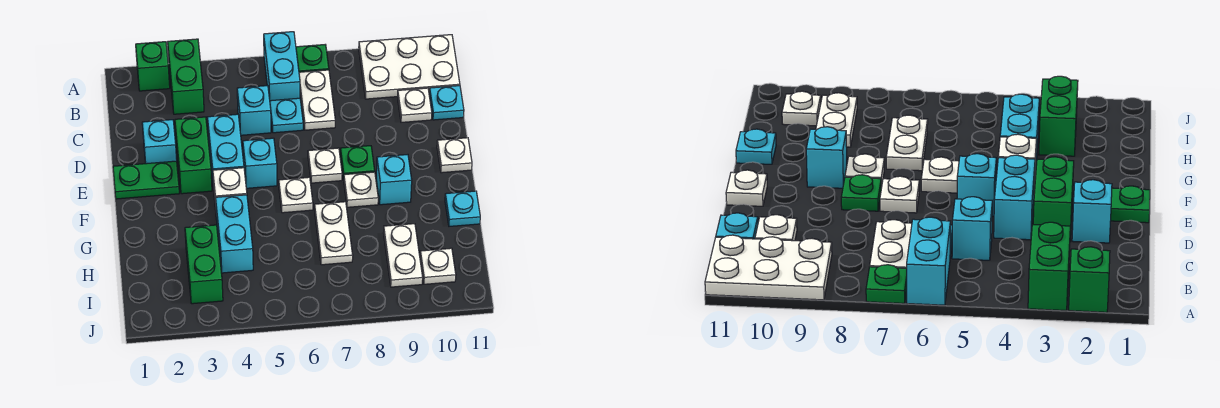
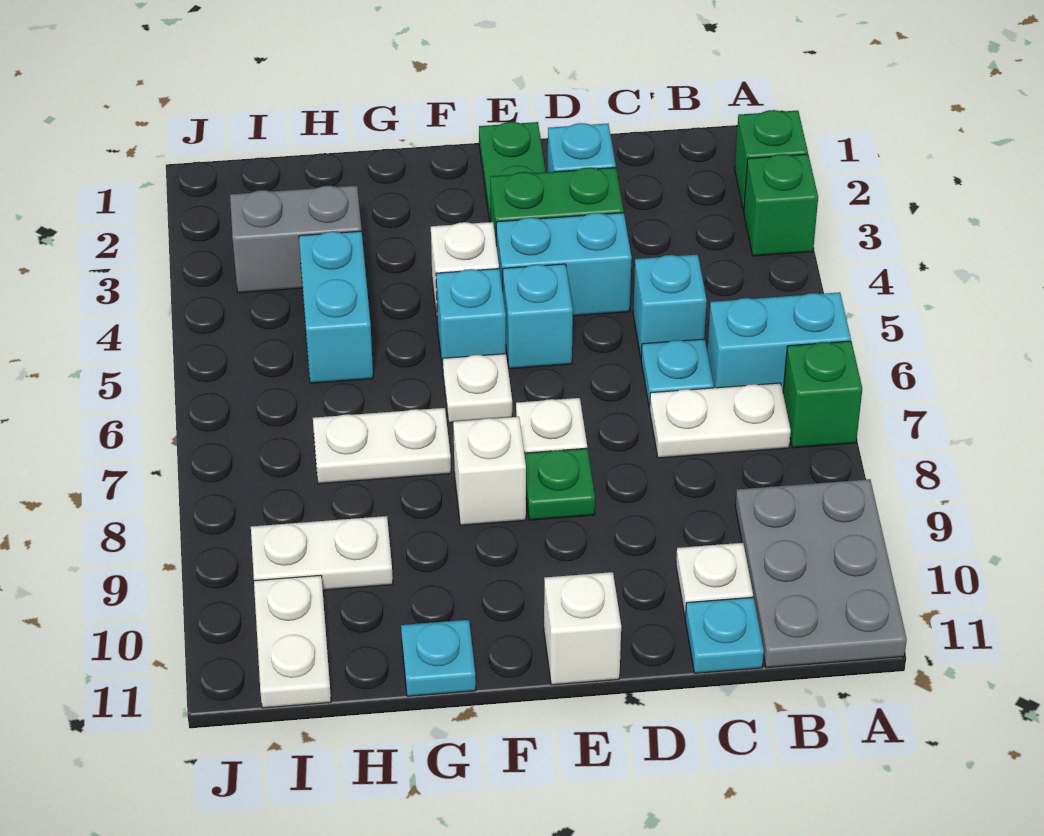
green brick A3:B3 level 1 -> green brick A3 level 1
green plate A7 level 1 -> green brick A7 level 1
white plate A9:B11 level 1 -> grey plate A9:B11 level 1
white plate E11 level 1 -> white brick E11 level 1
white plate F8 level 1 -> white brick F8 level 1
cyan brick F9 level 1 -> cyan brick F5 level 1
cyan brick G4:H4 level 1 -> cyan brick H4:H5 level 1
green brick H3:I3 level 1 -> grey brick H3:I3 level 1
white plate I10 level 1 -> white plate I10:I11 level 1

